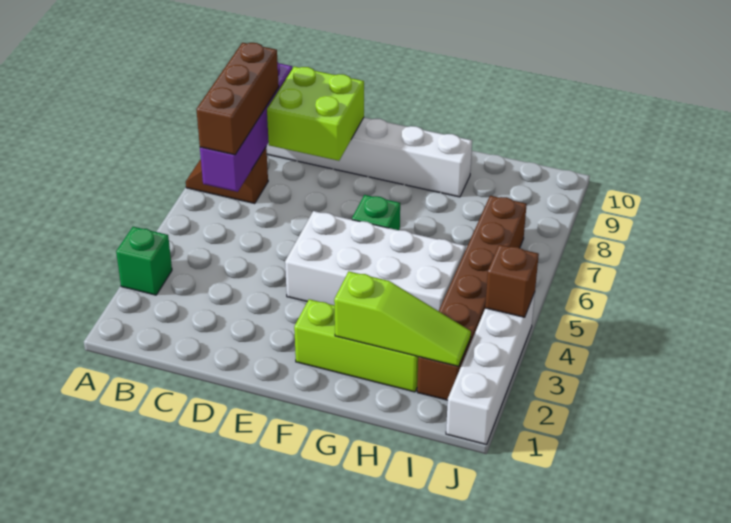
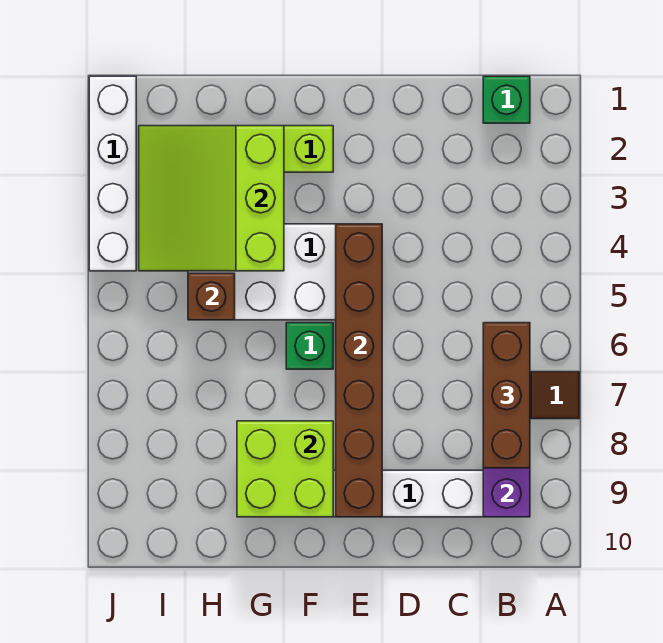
green brick A3 level 1 -> green brick B1 level 1
lime brick C8:D9 level 2 -> lime brick F8:G9 level 2
lime slope G2:I2 level 2 top G -> lime slope G2:I4 level 2 top G
brown brick I2:I7 level 1 -> brown brick E4:E9 level 2
brown brick J4 level 2 -> brown brick H5 level 2

